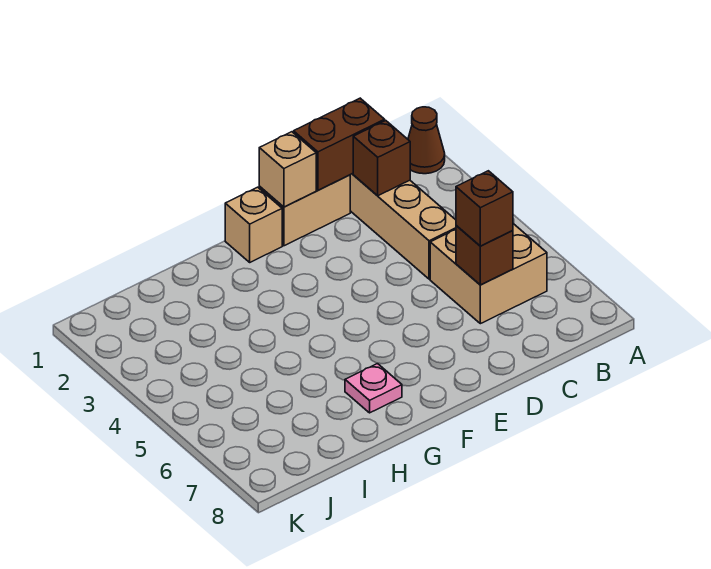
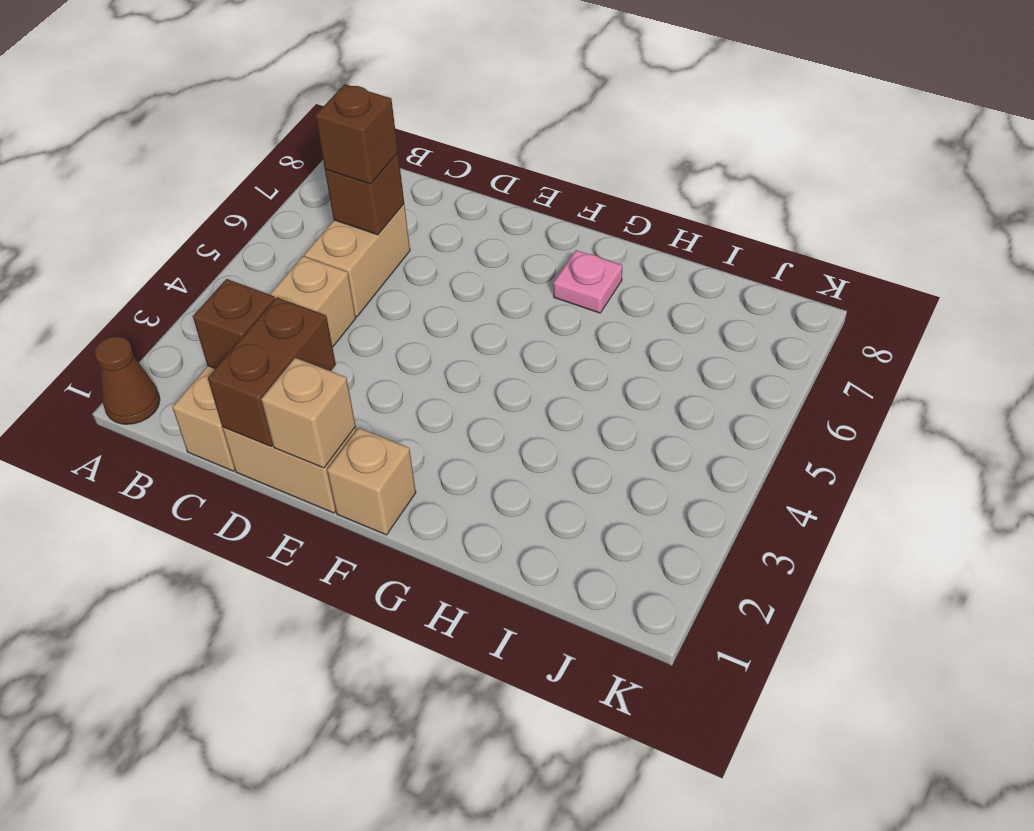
tan brick B5:C6 level 1 -> tan brick C5:C6 level 1
brown brick C1:D1 level 2 -> brown brick D1:D2 level 2

